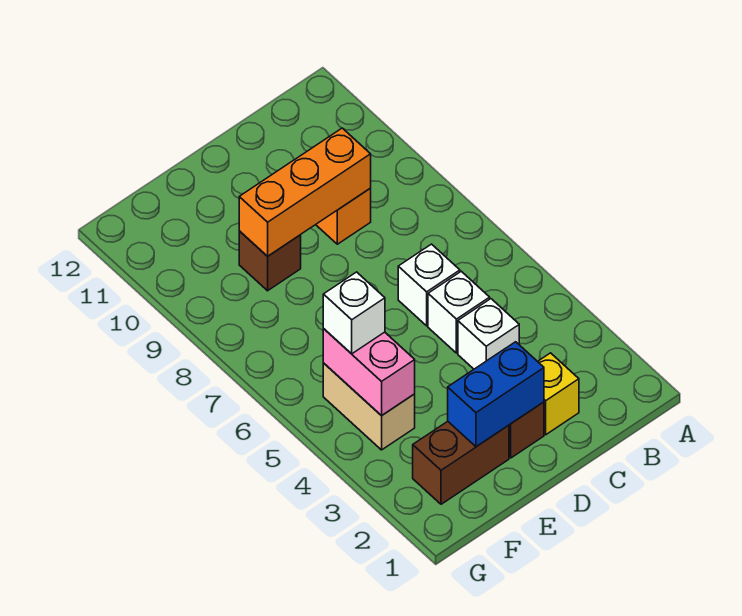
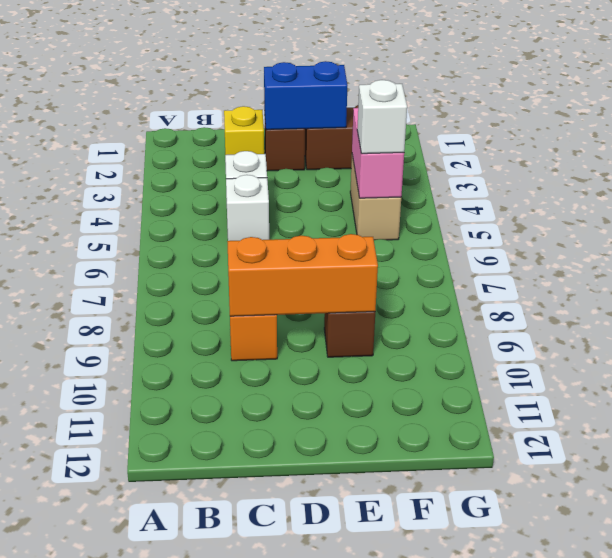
white brick C6 level 1 -> none

